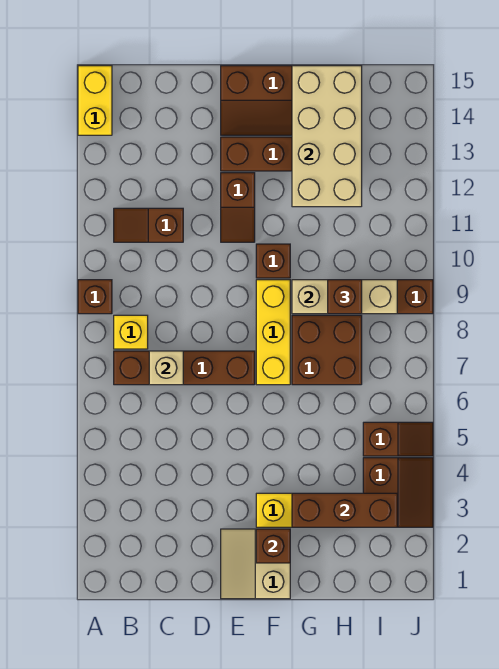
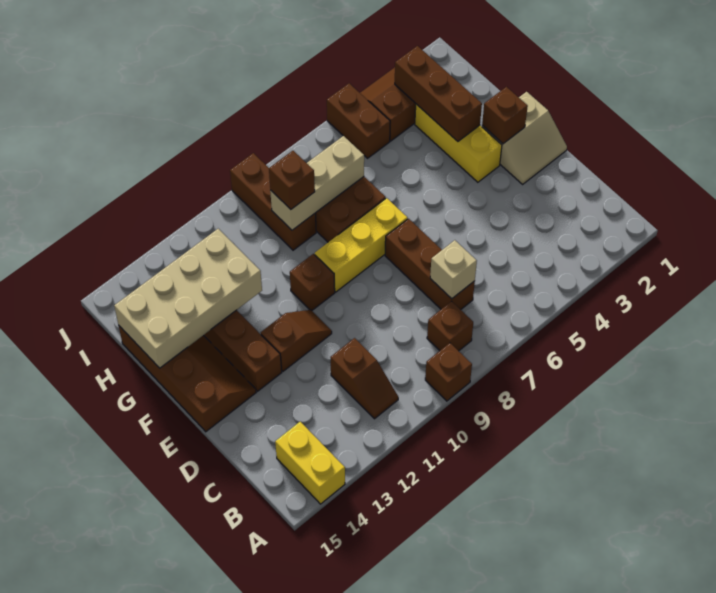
yellow brick A14:A15 level 1 -> yellow brick A14:B14 level 1
brown brick B7:E7 level 1 -> brown brick C7:E7 level 1
yellow brick B8 level 1 -> brown brick B8 level 1
tan brick G9:I9 level 2 -> tan brick H7:H9 level 2
brown slope I5:J5 level 1 top I -> brown brick I5:J5 level 1

